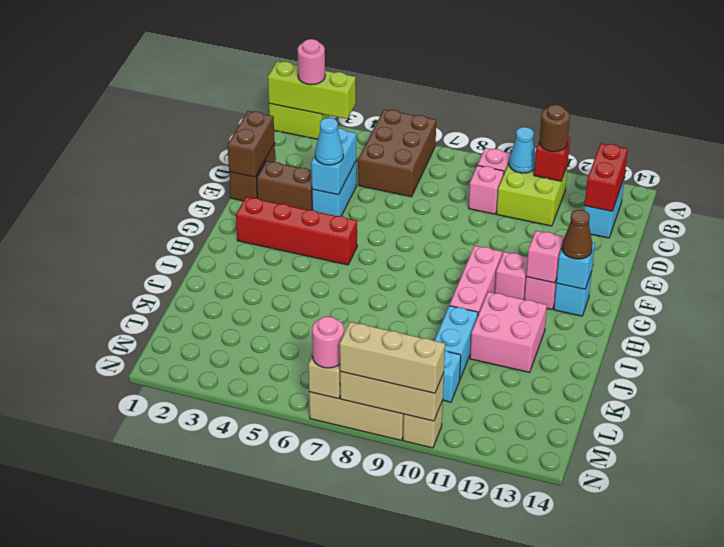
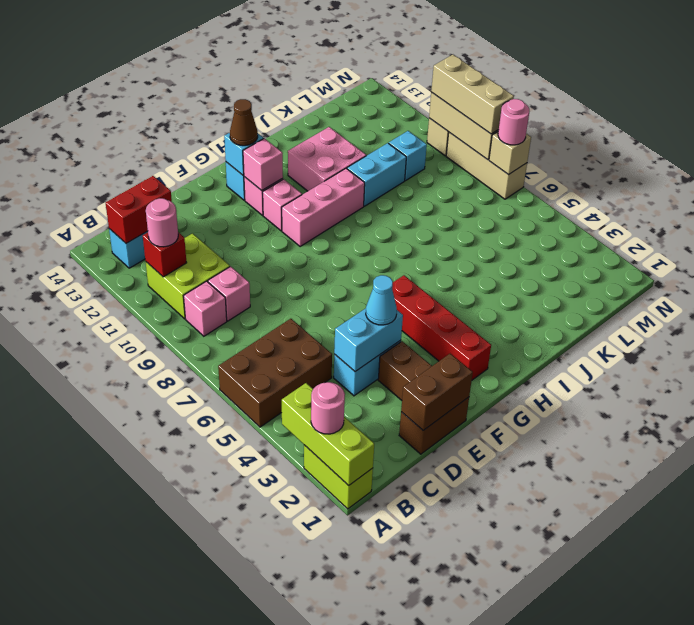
cyan cone B10 level 2 -> none
brown round brick B11 level 3 -> pink round brick B11 level 3

